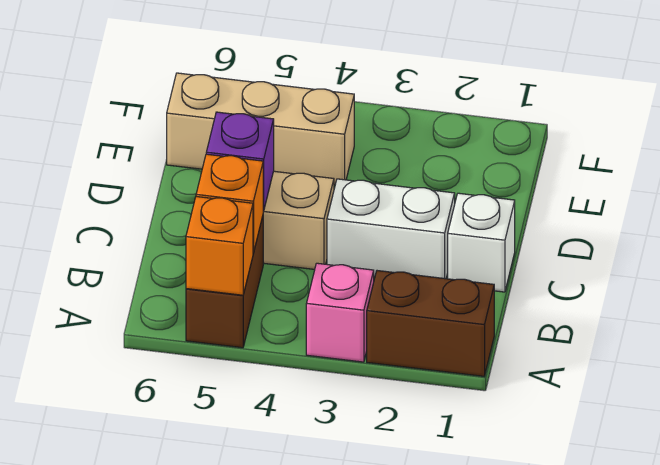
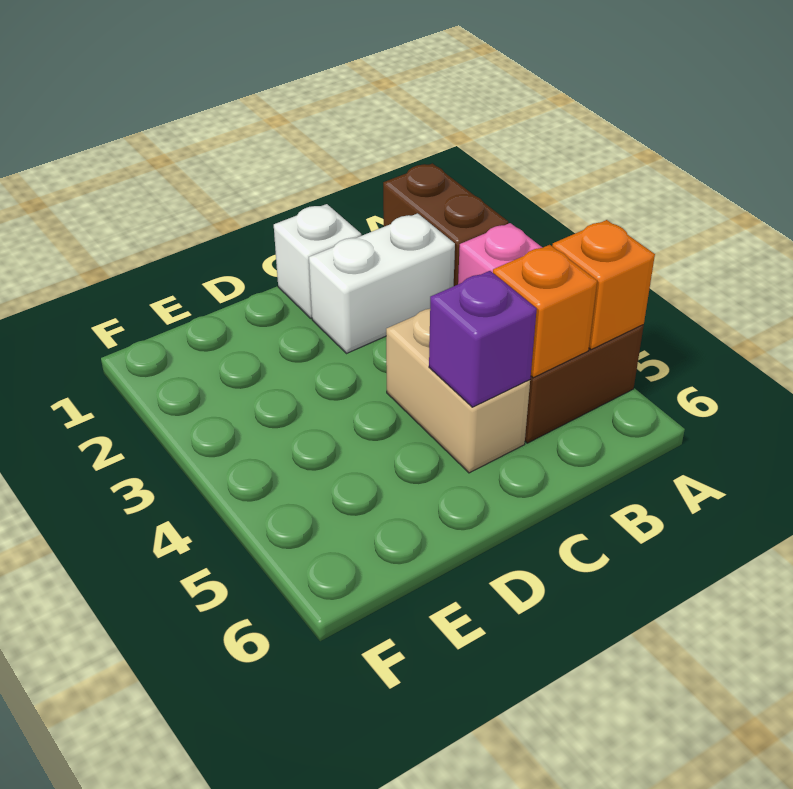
white brick C2:C3 level 1 -> white brick B2:C2 level 1
tan brick E4:E6 level 1 -> none

